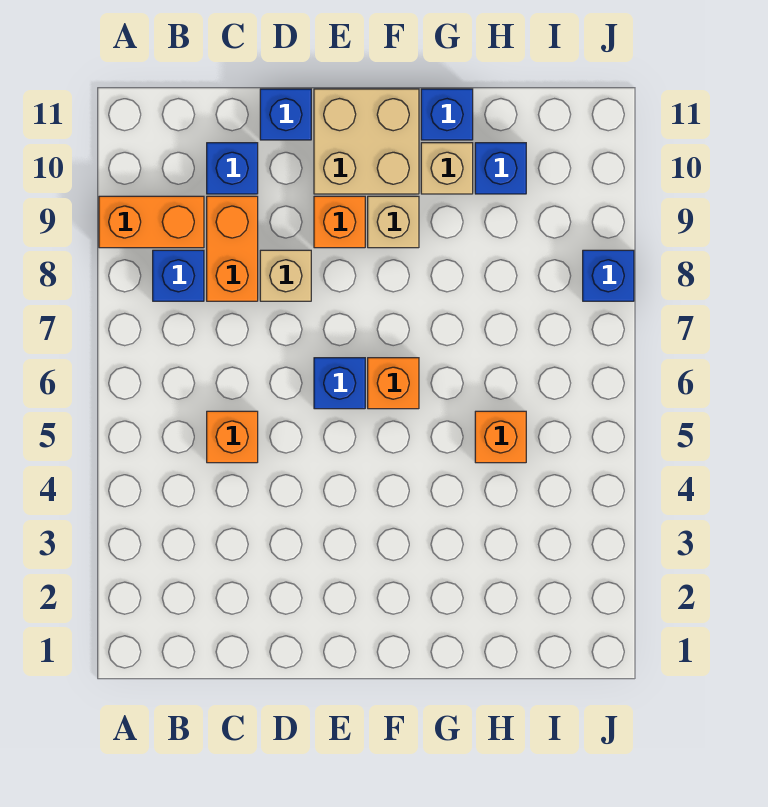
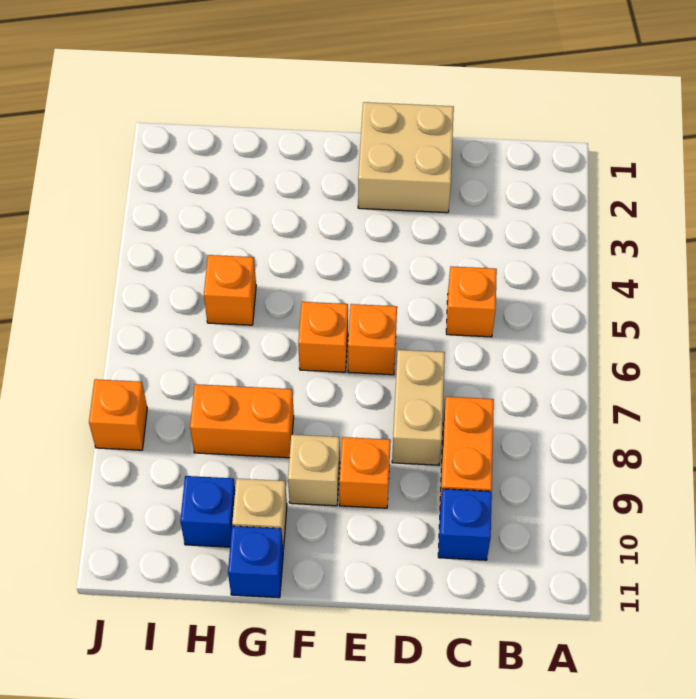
orange brick A9:B9 level 1 -> orange brick G8:H8 level 1
blue brick B8 level 1 -> none
tan brick D8 level 1 -> tan brick D7:D8 level 1
blue brick D11 level 1 -> none
blue brick E6 level 1 -> orange brick E6 level 1
tan brick E10:F11 level 1 -> tan brick D1:E2 level 1
blue brick J8 level 1 -> orange brick J8 level 1

